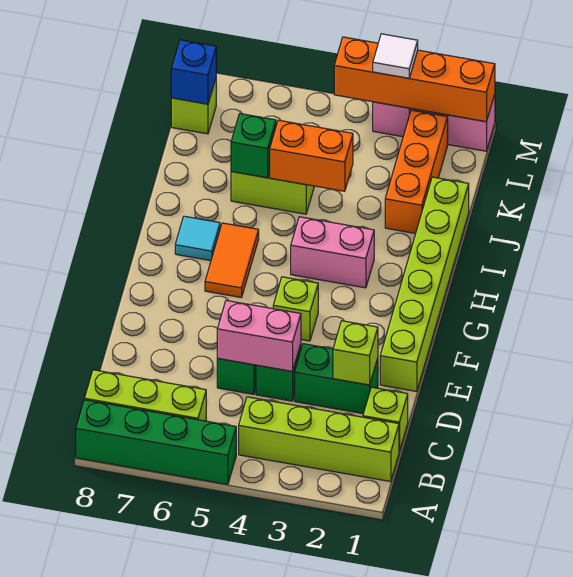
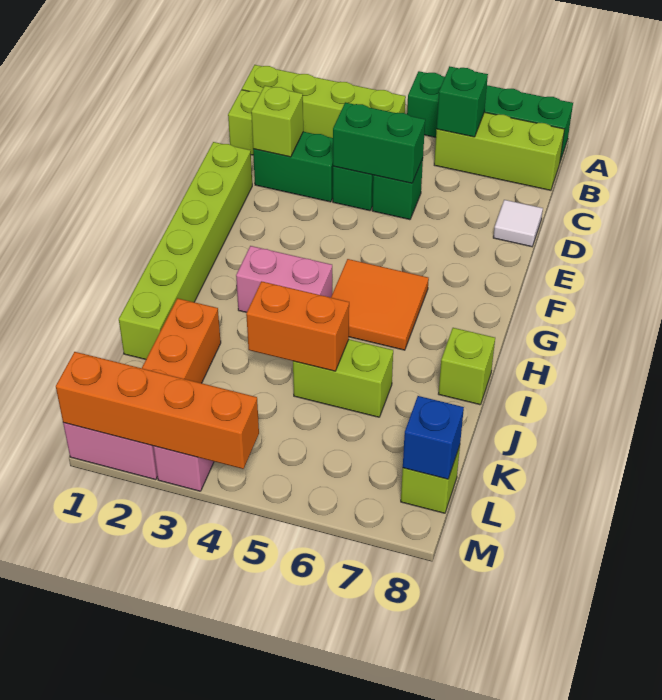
pink brick D4:D5 level 2 -> green brick D4:D5 level 2
lime brick F4 level 1 -> lime brick I8 level 1
orange tile G6:H6 level 1 -> orange tile G5:H6 level 1
cyan tile H7 level 1 -> none
green brick J6 level 2 -> green brick B6 level 2
white tile M3 level 3 -> white tile D8 level 1

